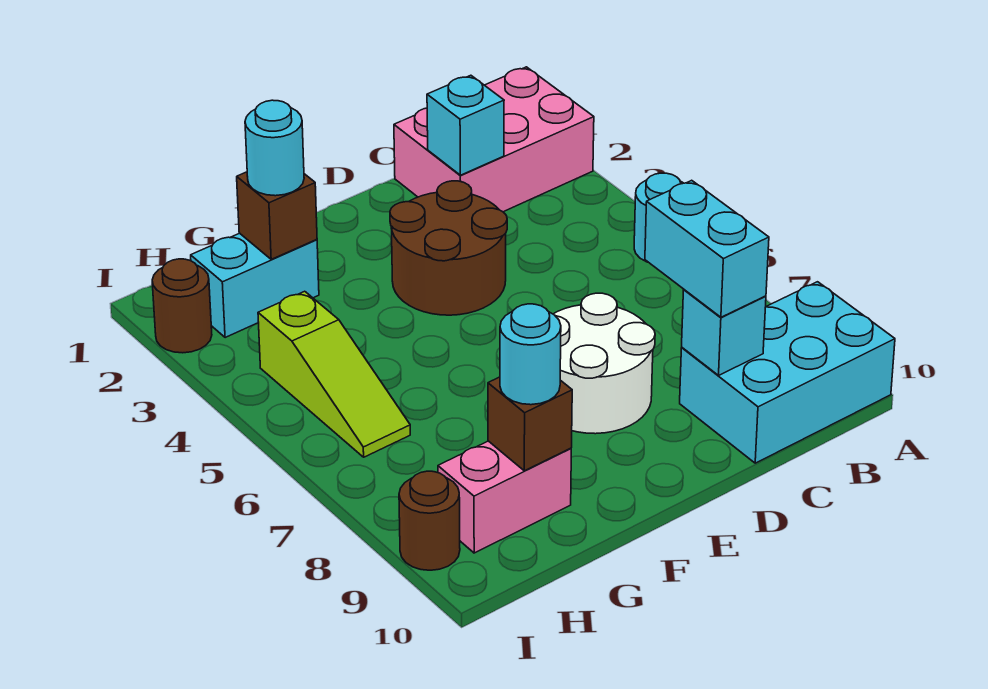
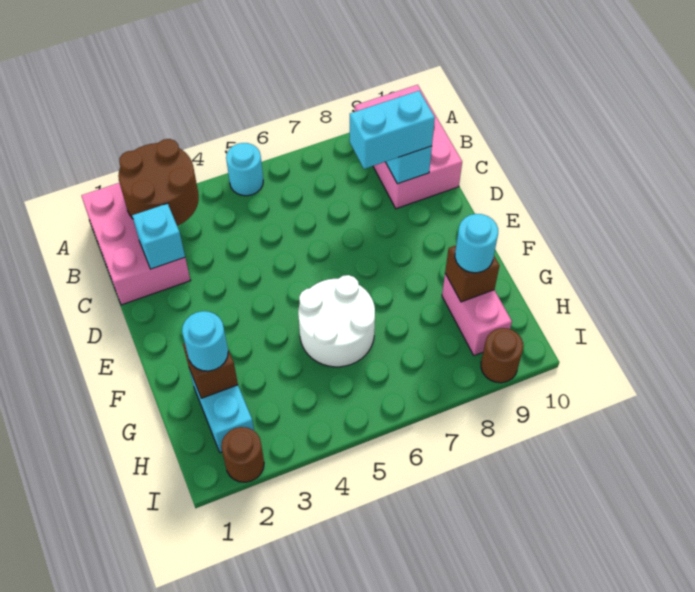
cyan brick A9:C10 level 1 -> pink brick A9:C10 level 1
brown round brick D3:E4 level 1 -> brown round brick A2:B3 level 2
white round brick D7:E8 level 1 -> white round brick F5:G6 level 1
lime slope H4:H6 level 1 top 4 -> none

